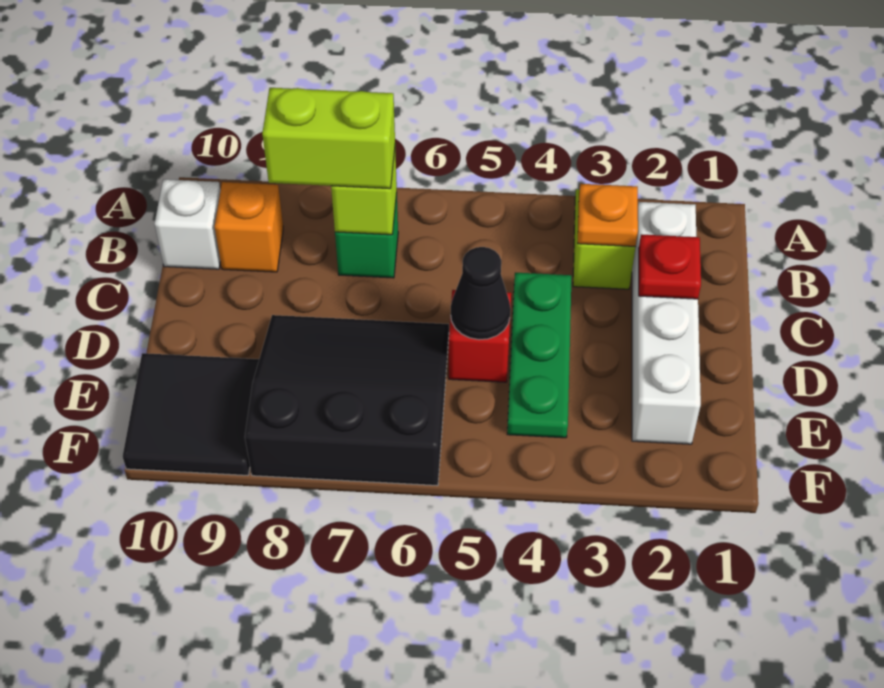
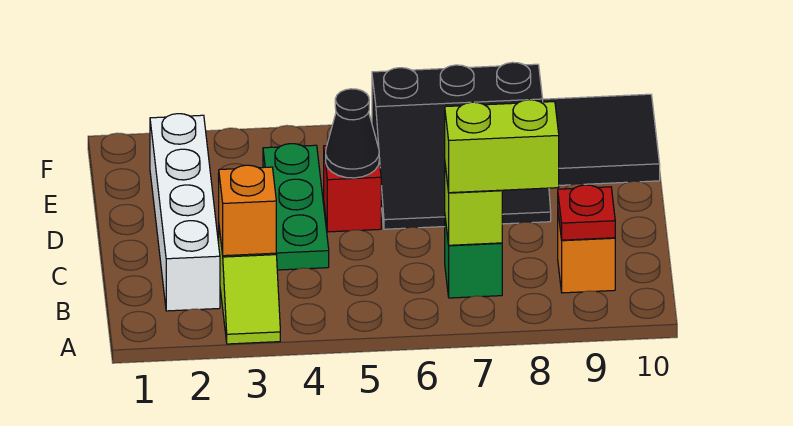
orange plate B3 level 2 -> orange brick B3 level 2
white brick B10 level 1 -> none
red plate C2 level 2 -> red plate B9 level 2

